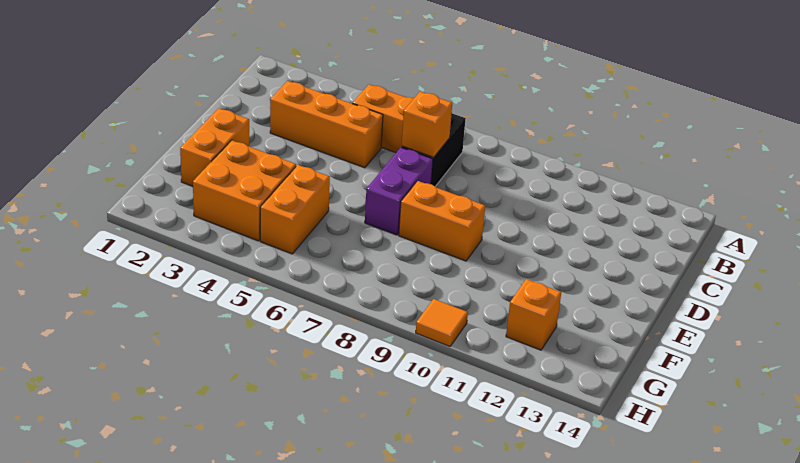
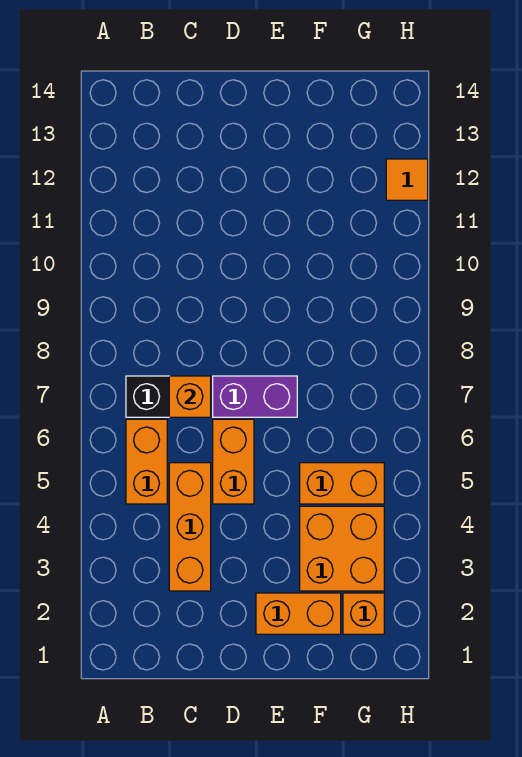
orange brick E8:E9 level 1 -> orange brick D5:D6 level 1
orange brick G12 level 1 -> orange brick G2 level 1
orange tile H10 level 1 -> orange tile H12 level 1

